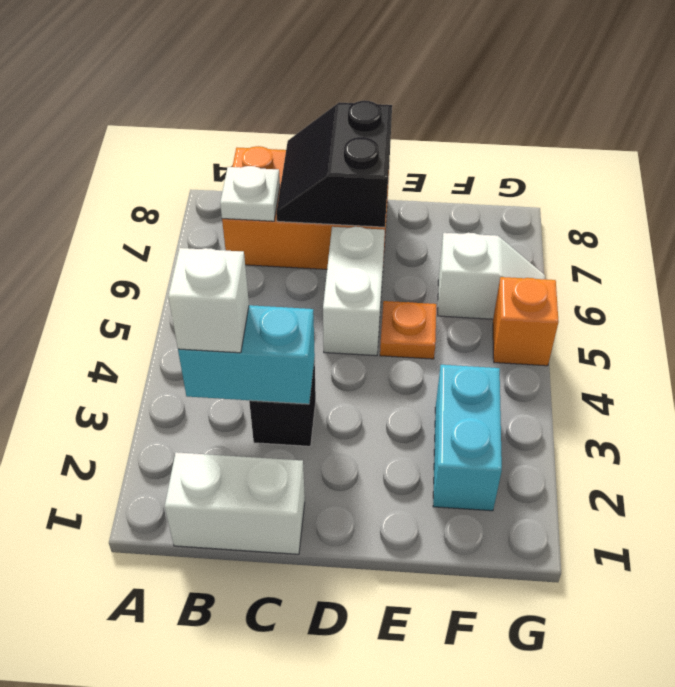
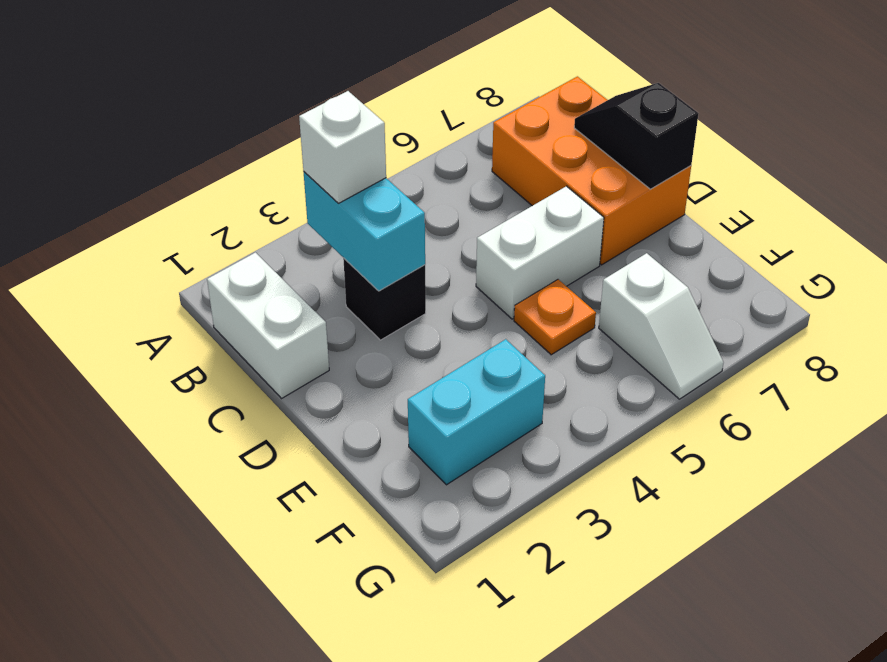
white plate B7 level 2 -> none
black slope C7:D8 level 2 top D -> black slope C8:D8 level 2 top D
orange brick G5 level 1 -> none

